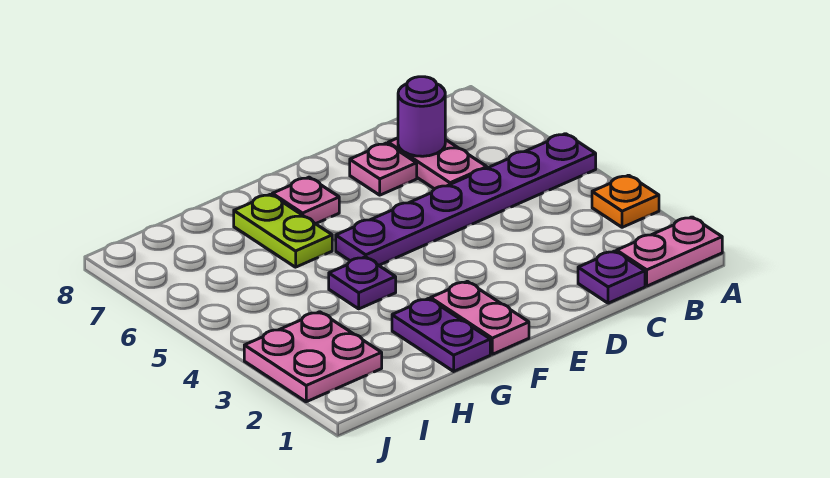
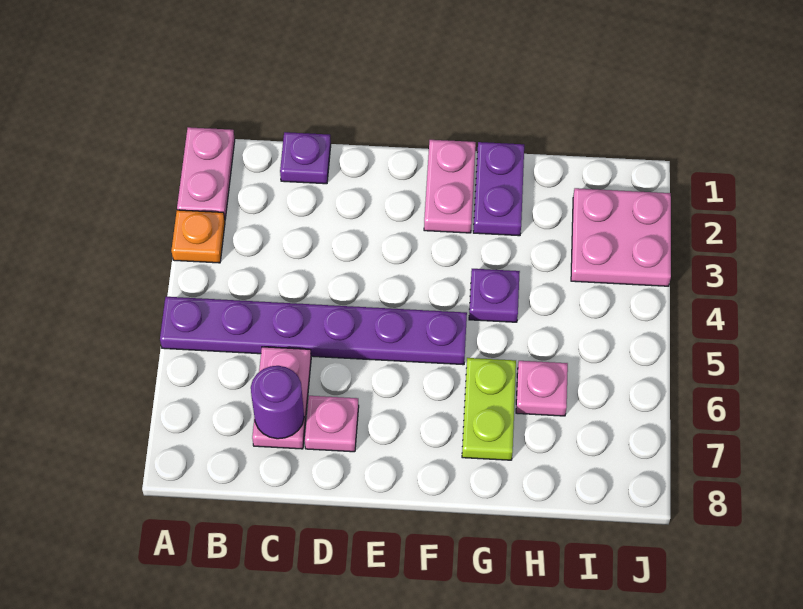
pink plate A1:B1 level 1 -> pink plate A1:A2 level 1
pink plate F7 level 1 -> pink plate H6 level 1

